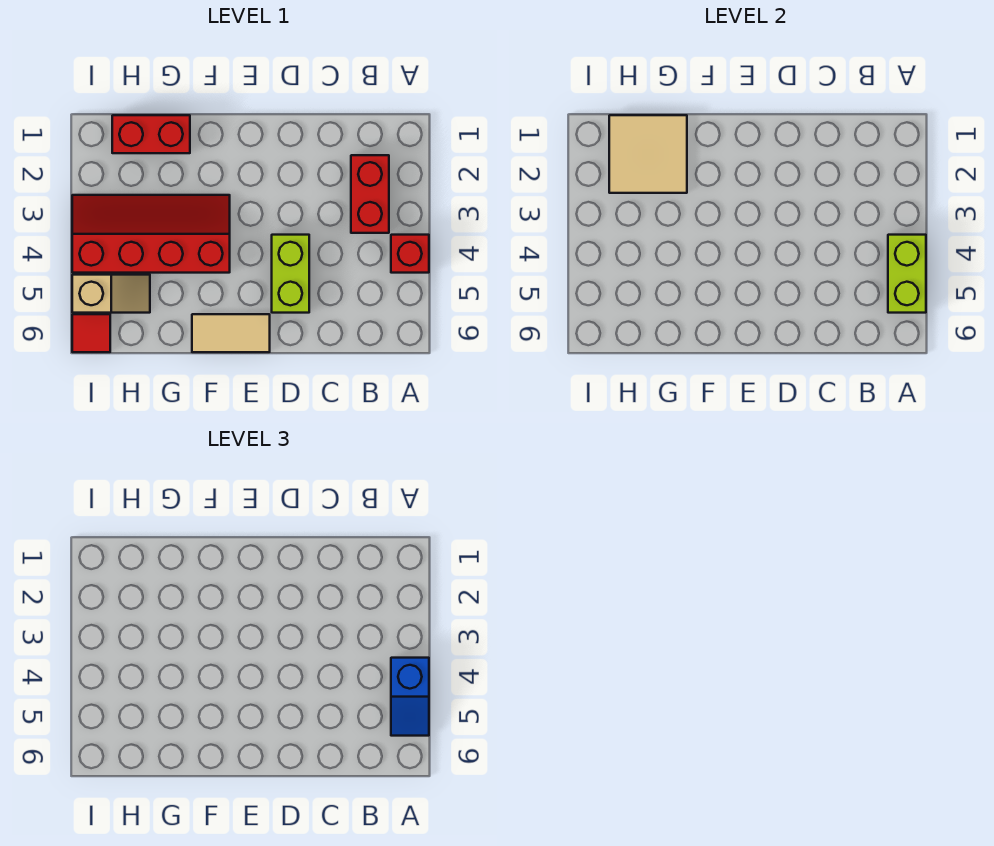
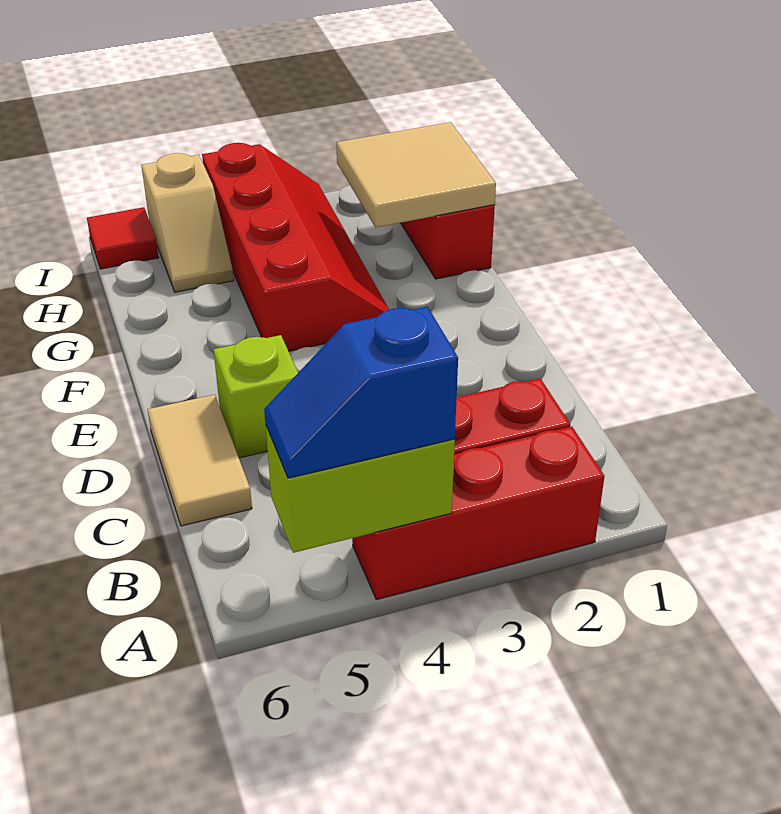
red brick A4 level 1 -> red brick A2:A4 level 1
lime brick D4:D5 level 1 -> lime brick D5 level 1
tan tile E6:F6 level 1 -> tan tile C6:D6 level 1

